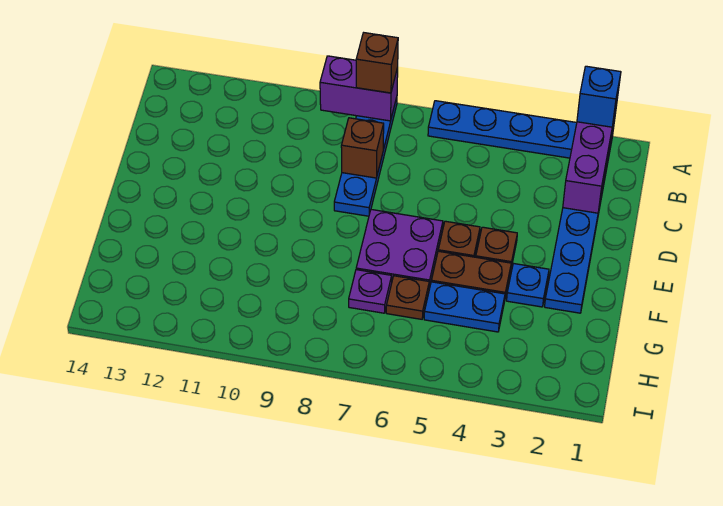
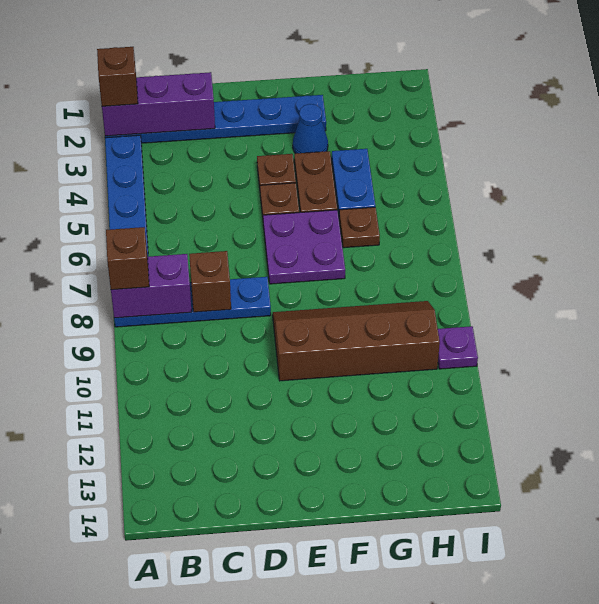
blue brick A2 level 3 -> brown brick A2 level 3
purple brick A8:A9 level 2 -> purple brick A8:B8 level 2
none -> brown slope E9:H10 level 1 top 10
blue plate F3 level 1 -> blue cone F3 level 1
purple plate G7 level 1 -> purple plate I10 level 1

